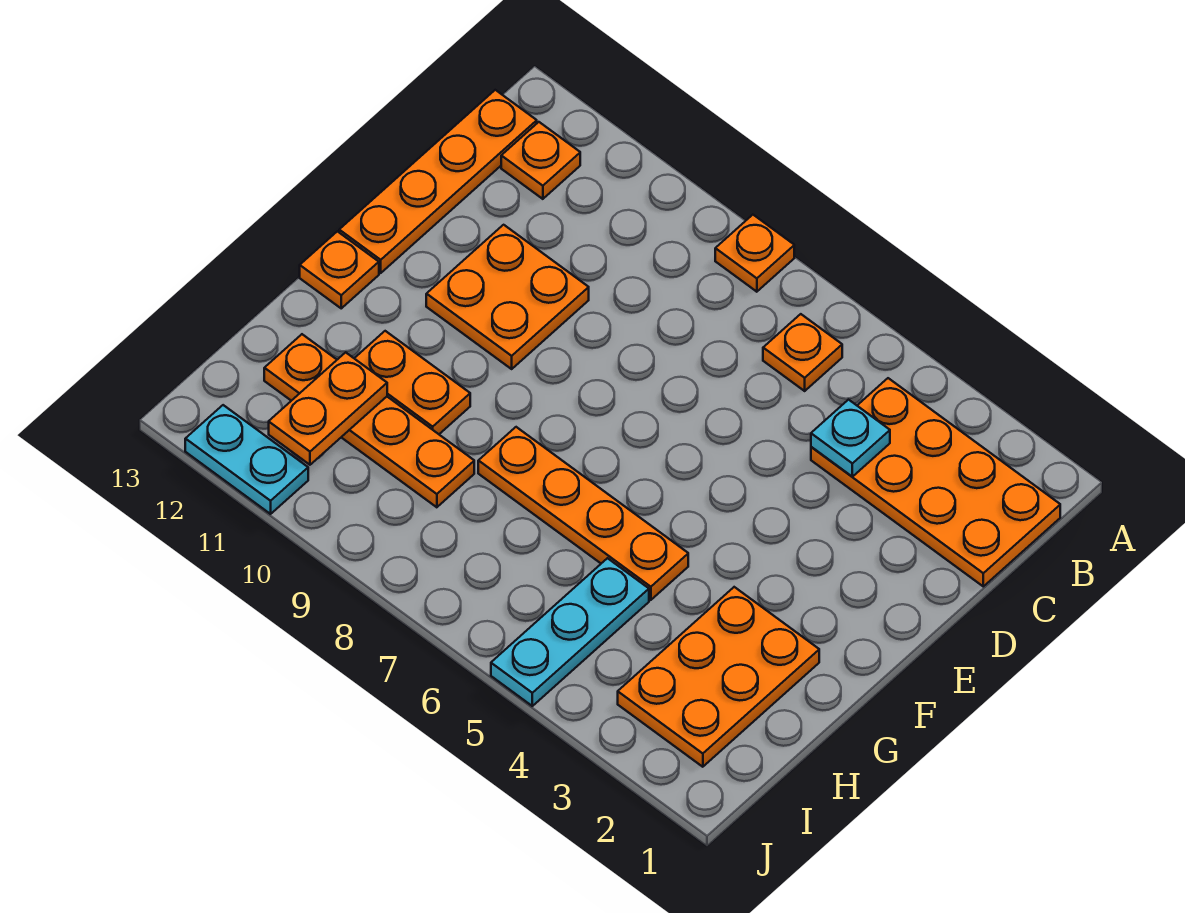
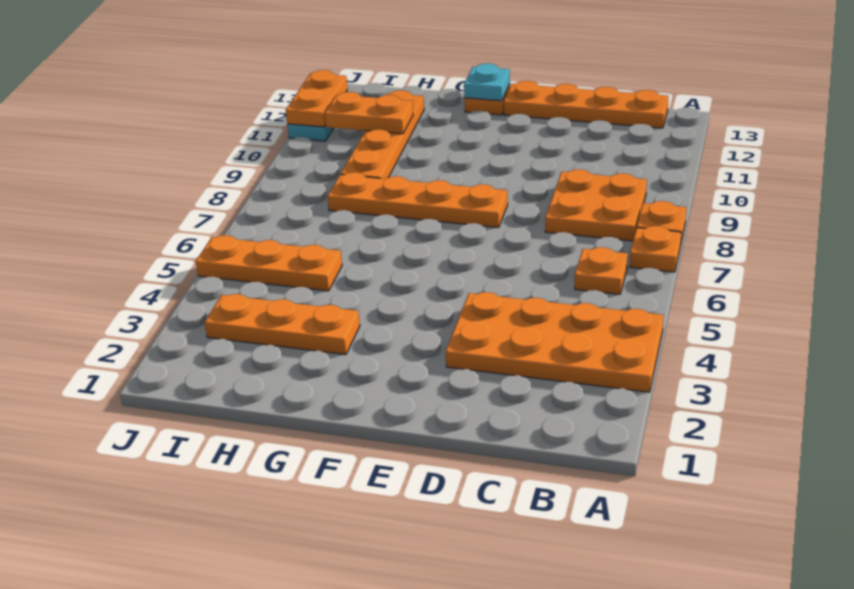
orange plate B1:C4 level 1 -> orange plate A3:D4 level 1
orange plate B12 level 1 -> orange plate A7 level 1
cyan plate C4 level 2 -> cyan plate F13 level 2
orange plate D10:E11 level 1 -> orange plate B8:C9 level 1
orange plate G2:I3 level 1 -> orange plate G3:I3 level 1
orange plate G5:G8 level 1 -> orange plate E8:H8 level 1
orange plate G10:G11 level 1 -> orange plate J11:J12 level 2
cyan plate H5:J5 level 1 -> orange plate H5:J5 level 1

